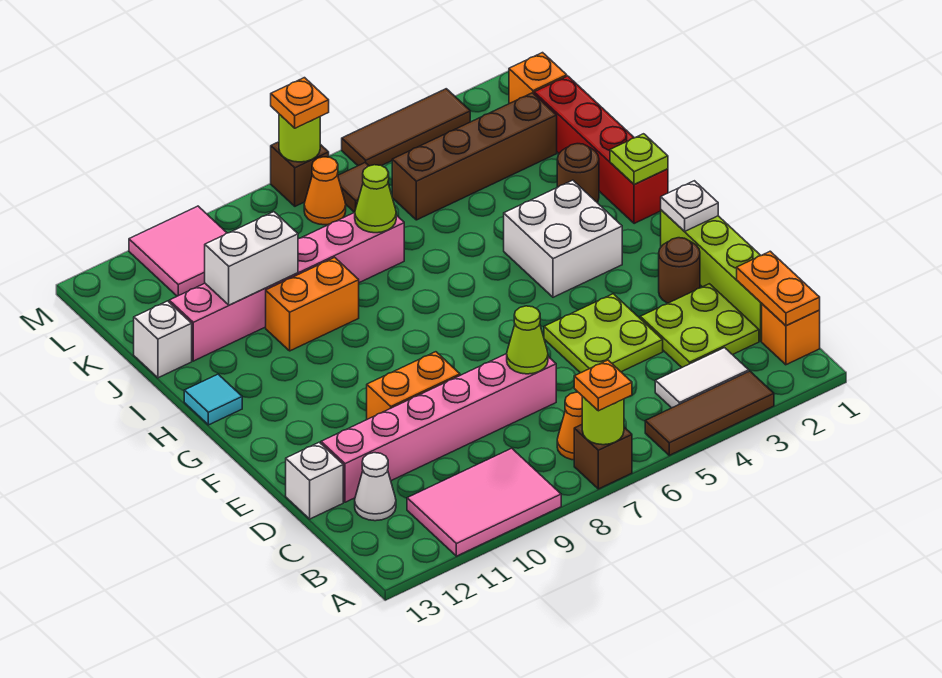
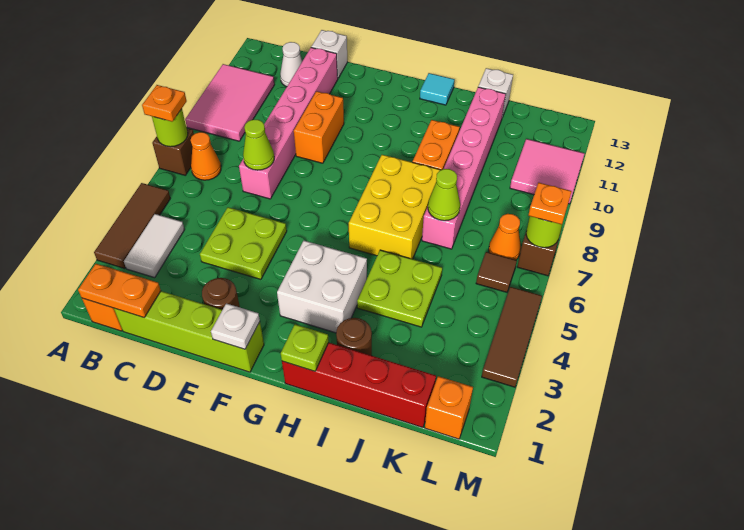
lime plate C2:D3 level 1 -> lime plate I4:J5 level 1
none -> yellow brick H6:I8 level 1
white brick J10:J11 level 2 -> none
brown brick K2:K5 level 1 -> none

